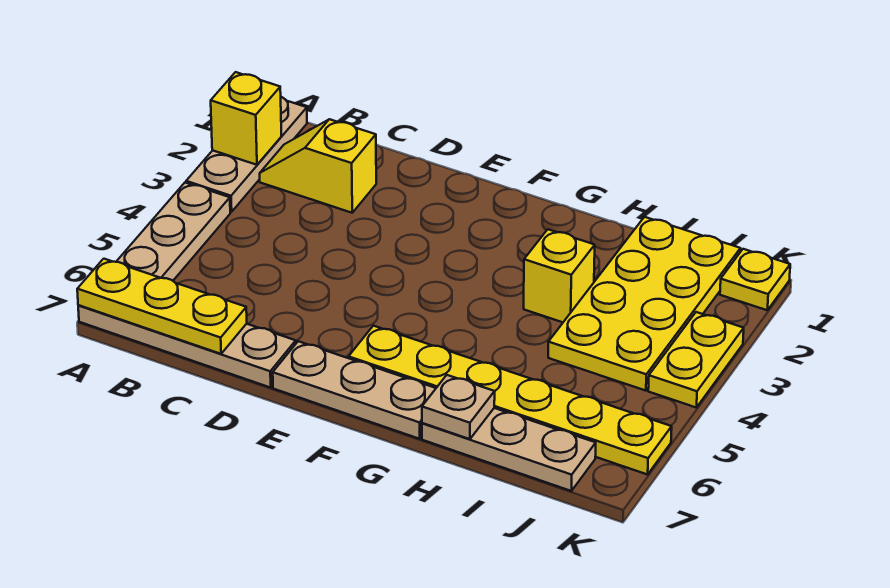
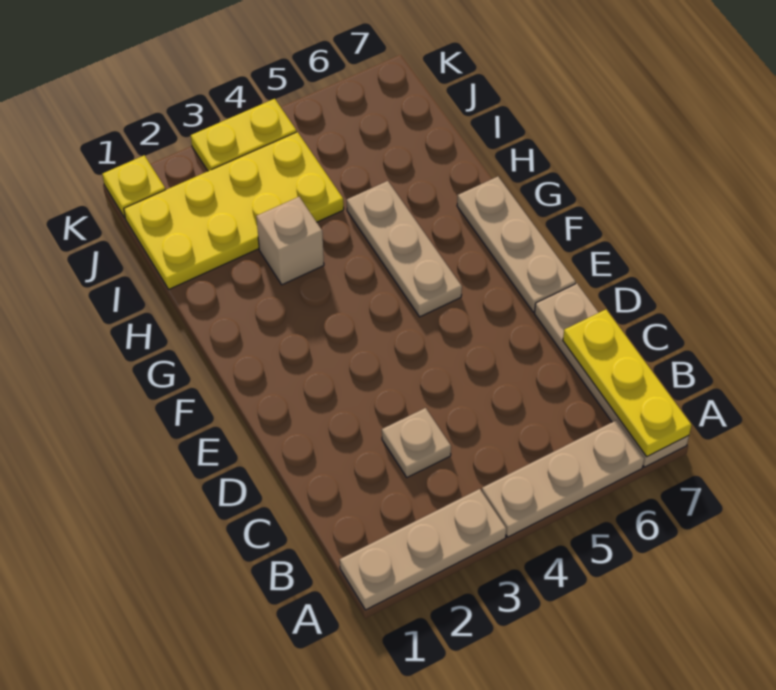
yellow brick A2 level 2 -> none
yellow slope B2:C2 level 1 top C -> none
yellow plate F6:K6 level 1 -> none
yellow brick H3 level 1 -> tan brick H3 level 1
tan plate H7:J7 level 1 -> tan plate F5:H5 level 1
tan plate H7 level 2 -> tan plate C3 level 1

